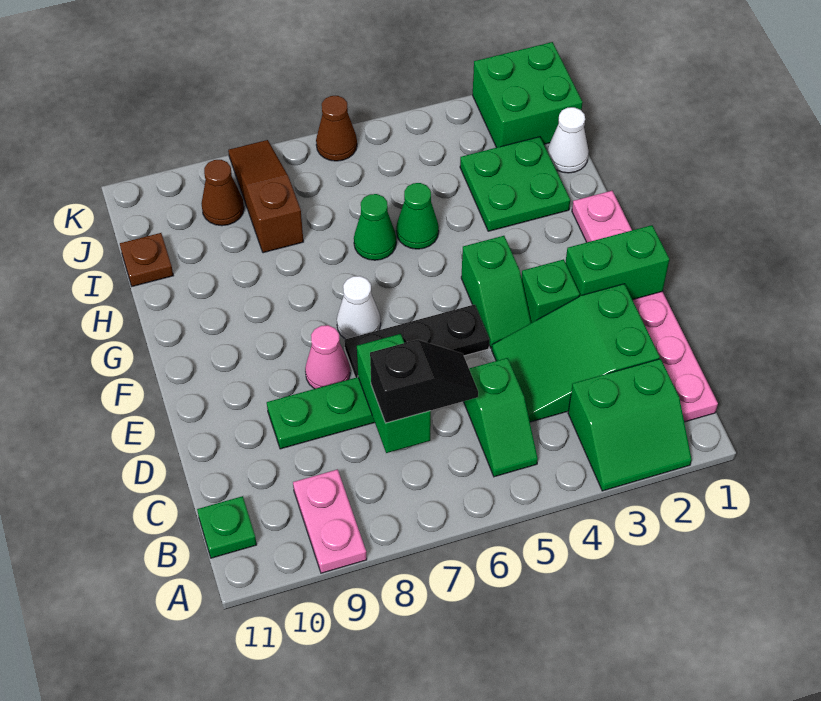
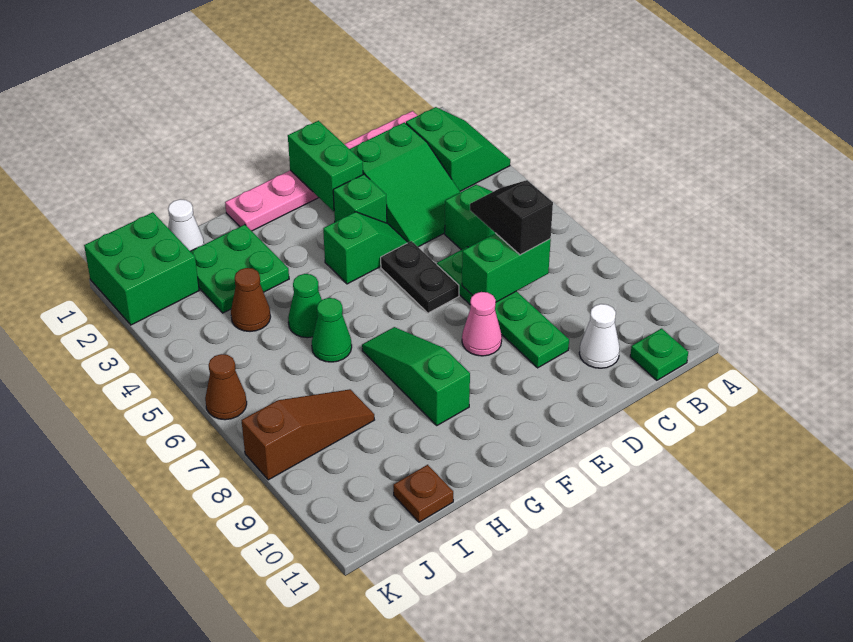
pink plate A9:B9 level 1 -> none
black plate E5:E7 level 1 -> black plate E5:E6 level 1
white cone F7 level 1 -> white cone C10 level 1
none -> green slope G7:G9 level 1 top 9
brown slope I8:K8 level 1 top I -> brown slope I8:K8 level 1 top K
brown cone J9 level 1 -> brown cone I4 level 1

